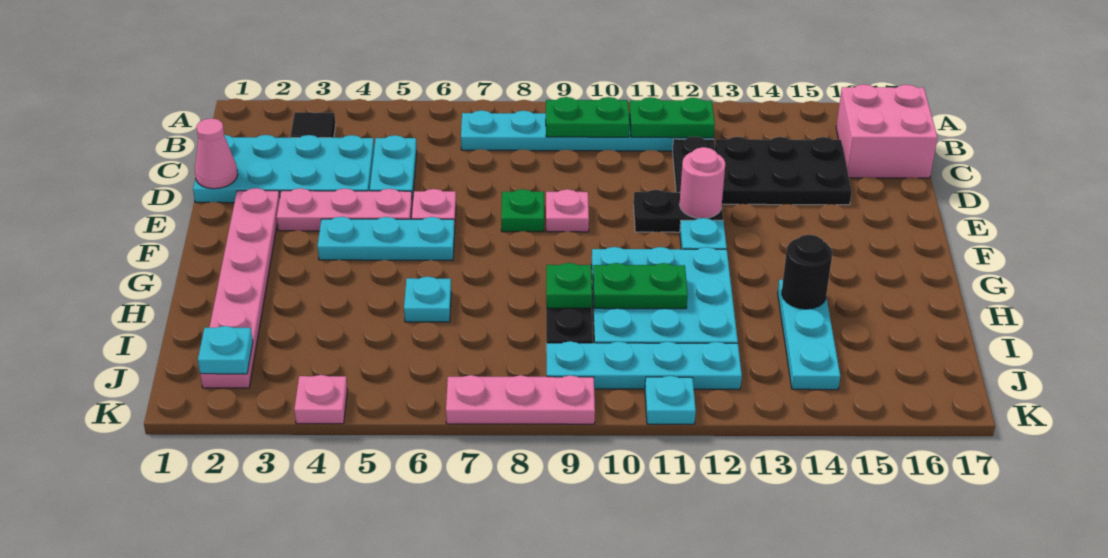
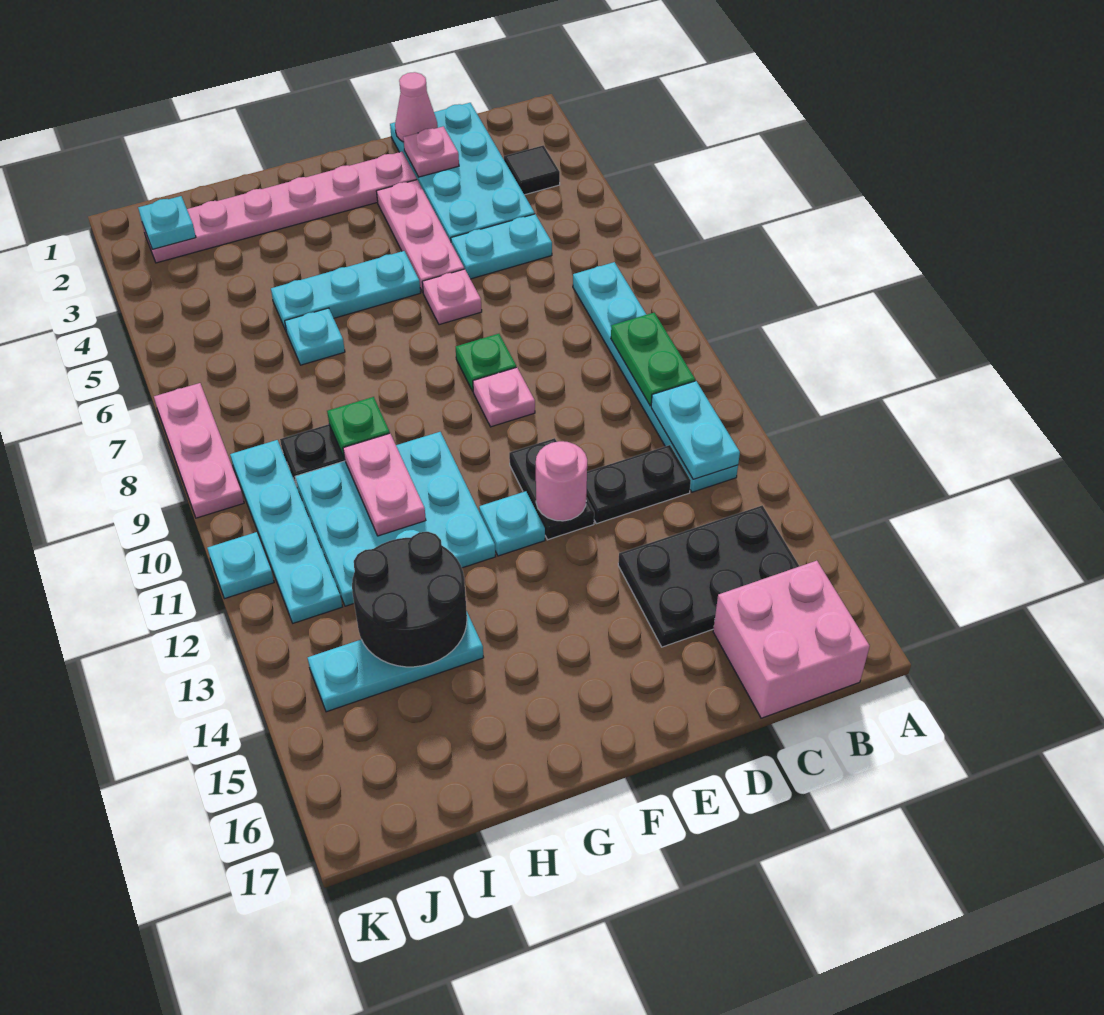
green plate B11:B12 level 2 -> cyan plate B11:B12 level 2
black plate C13:D15 level 1 -> black plate B14:D15 level 1
cyan plate F4:F6 level 1 -> cyan plate F5:H5 level 1
green plate H10:H11 level 2 -> pink plate H10:H11 level 2
black round brick H14 level 2 -> black round brick H13:I14 level 2
pink plate K4 level 1 -> pink plate D2 level 2

